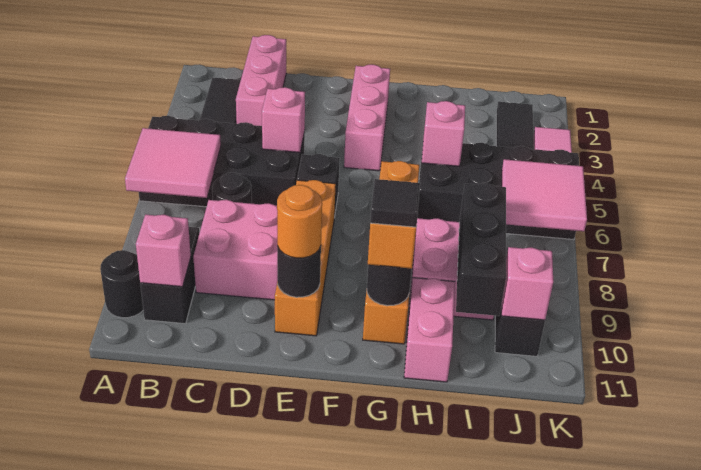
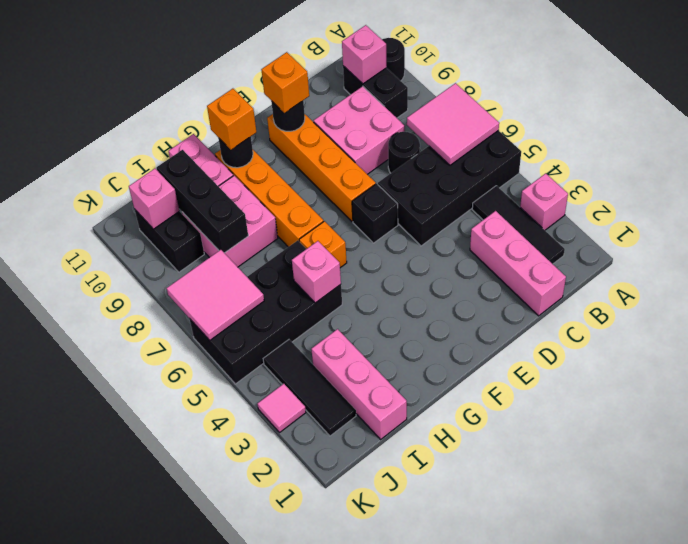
pink brick D5 level 2 -> pink brick A3 level 1
orange round brick E10 level 3 -> orange brick E10 level 3
pink brick F2:F4 level 1 -> pink brick I1:I3 level 1
black tile G10 level 4 -> none

